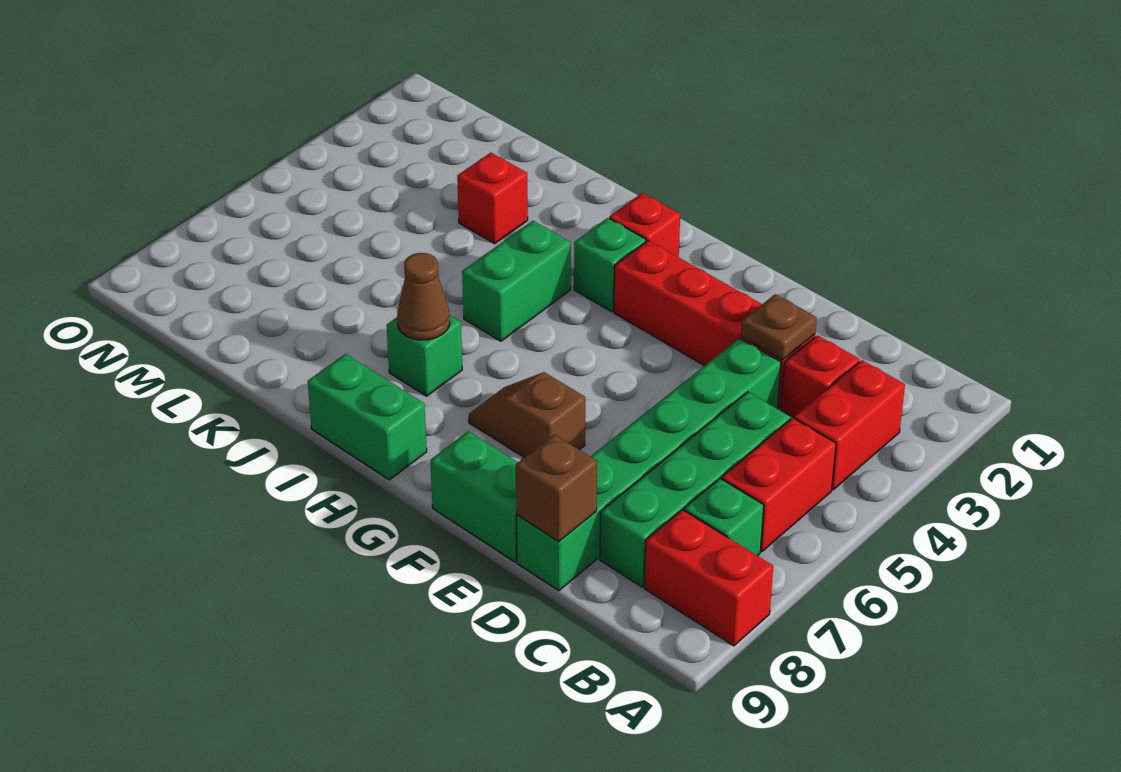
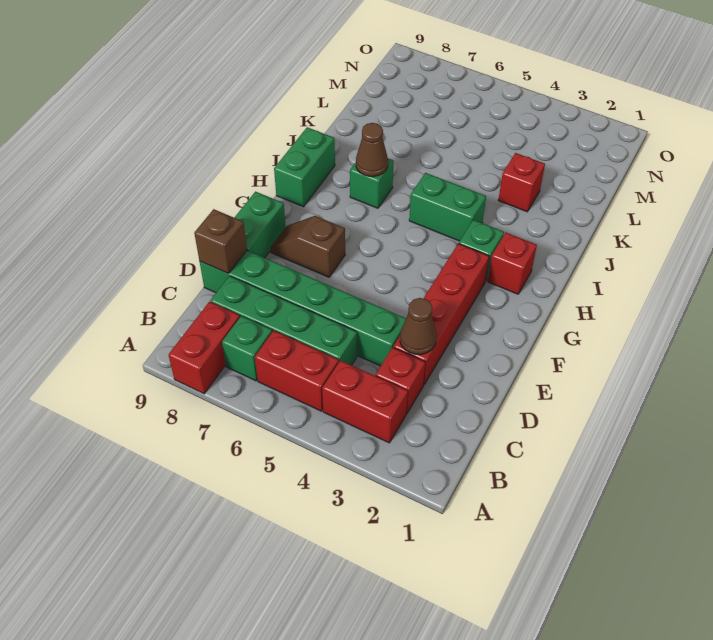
brown plate D3 level 2 -> brown cone D3 level 2
brown slope F7:G7 level 1 top F -> brown slope F7:F8 level 1 top 7

